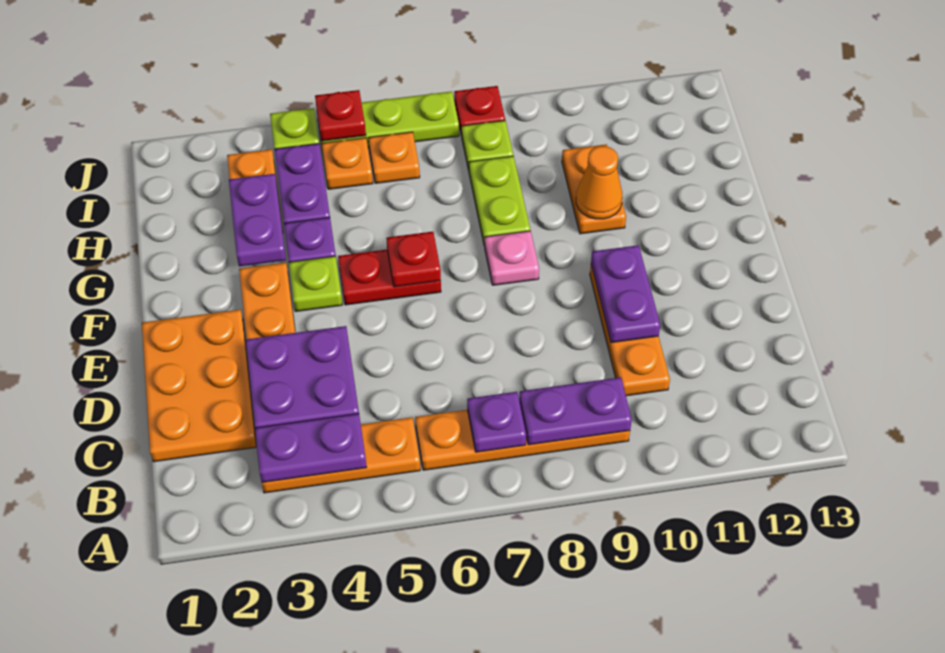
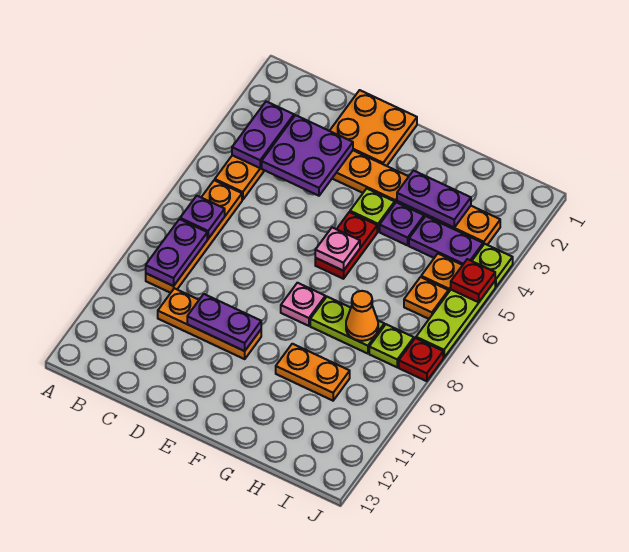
orange plate C1:E2 level 1 -> orange plate D1:E2 level 1
red plate F6 level 2 -> pink plate F6 level 2
orange cone G10 level 2 -> orange cone H8 level 2

